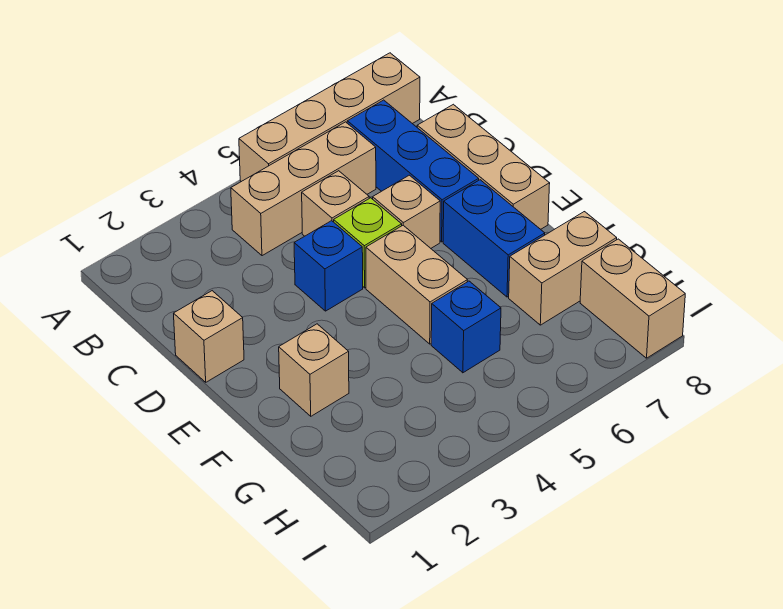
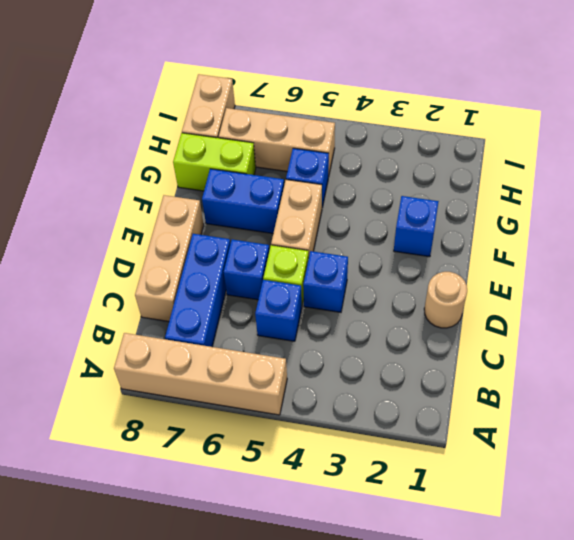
tan brick B4:B6 level 1 -> tan brick H5:H7 level 1
tan brick C5 level 1 -> blue brick C5 level 1
tan brick D1 level 1 -> tan round brick D1 level 1
tan brick D6 level 1 -> blue brick D6 level 1
blue brick E7:F7 level 1 -> blue brick F6:F7 level 1
tan brick F2 level 1 -> blue brick F2 level 1
tan brick G7:G8 level 1 -> lime brick G7:G8 level 1

